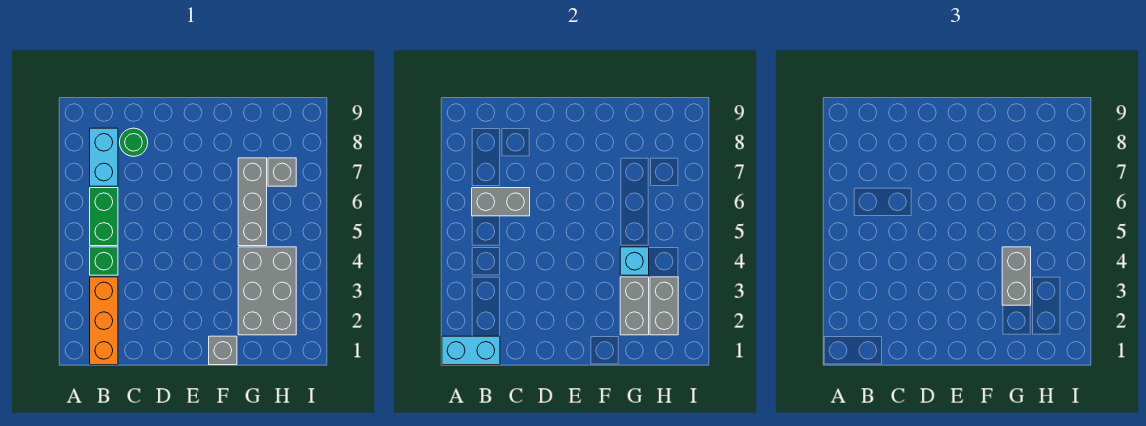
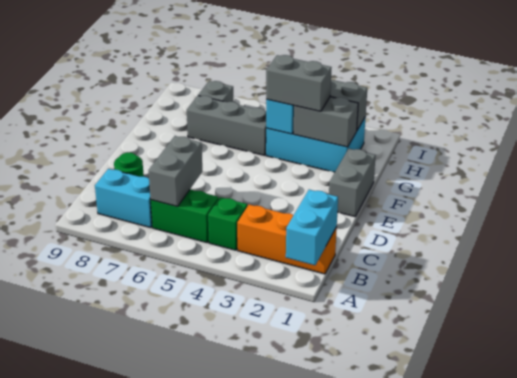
grey brick F1 level 1 -> grey brick E1:F1 level 1
grey brick G2:H4 level 1 -> cyan brick G2:H4 level 1

